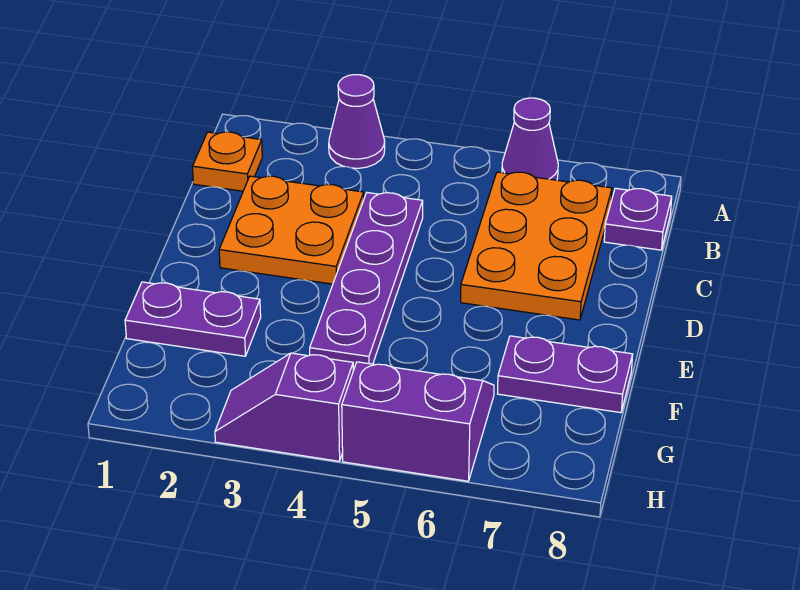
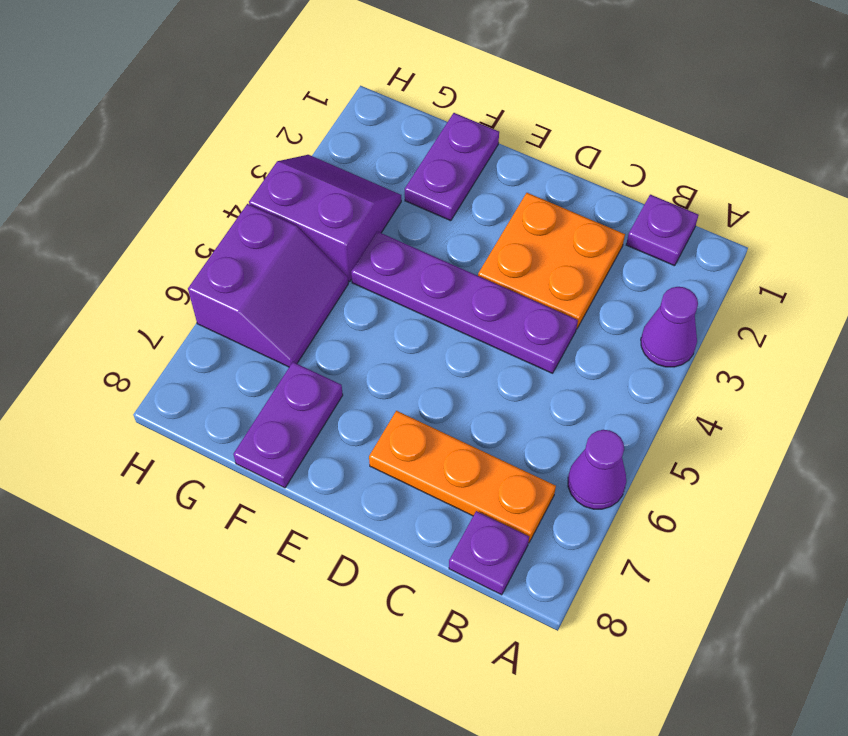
orange plate B1 level 1 -> purple plate B1 level 1
orange plate B6:D7 level 1 -> orange plate B7:D7 level 1
purple slope H3:H4 level 1 top 4 -> purple slope G3:H4 level 1 top 4

